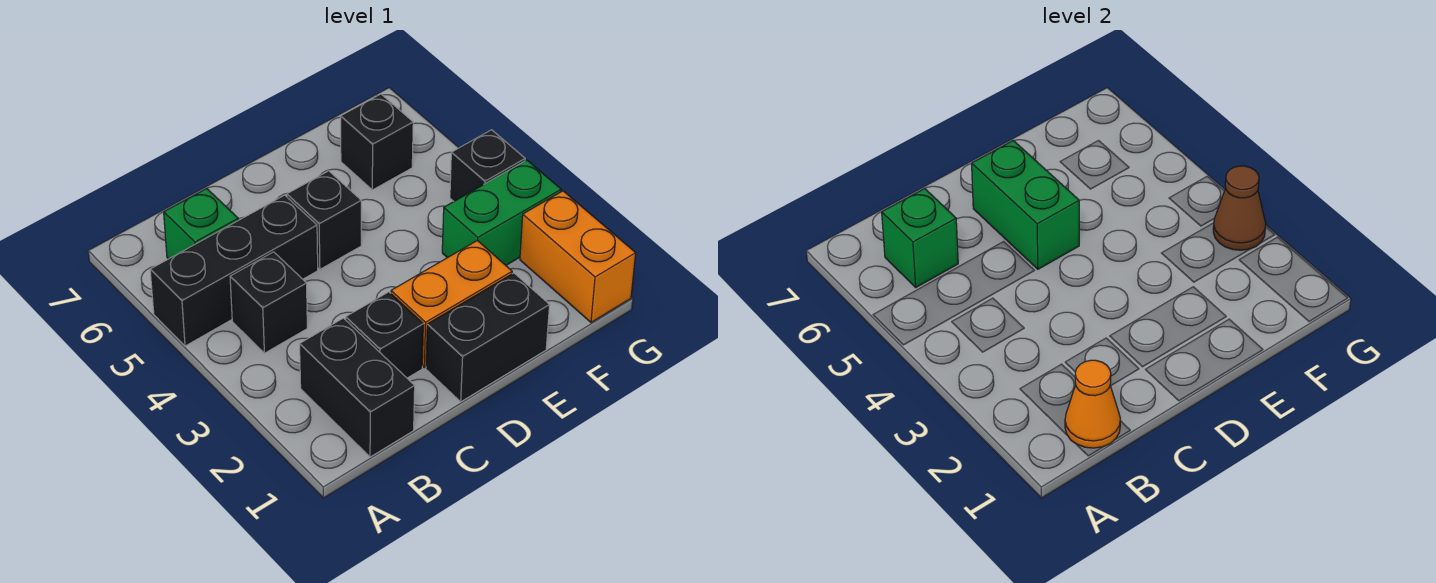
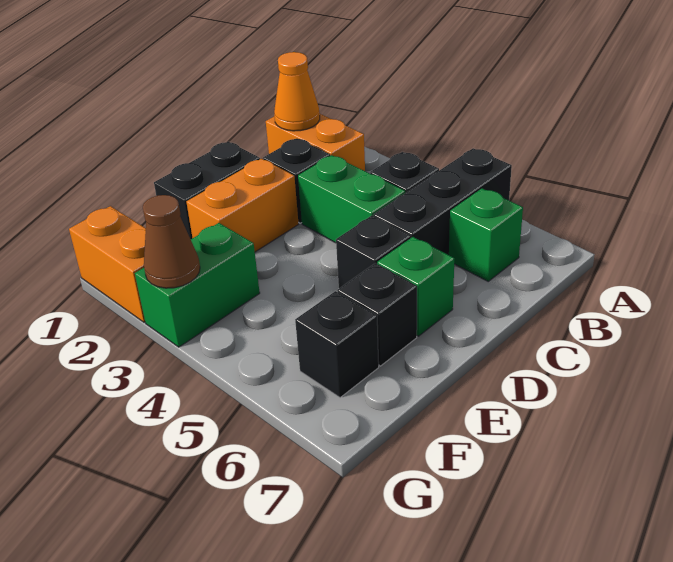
black brick B1:B2 level 1 -> orange brick B1:B2 level 1
green brick B6 level 2 -> green brick D6 level 1
green brick D5:D6 level 2 -> green brick C3:C4 level 1
black brick G4 level 1 -> black brick E6 level 1

